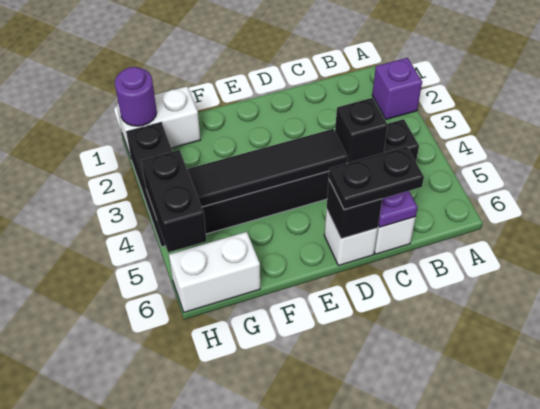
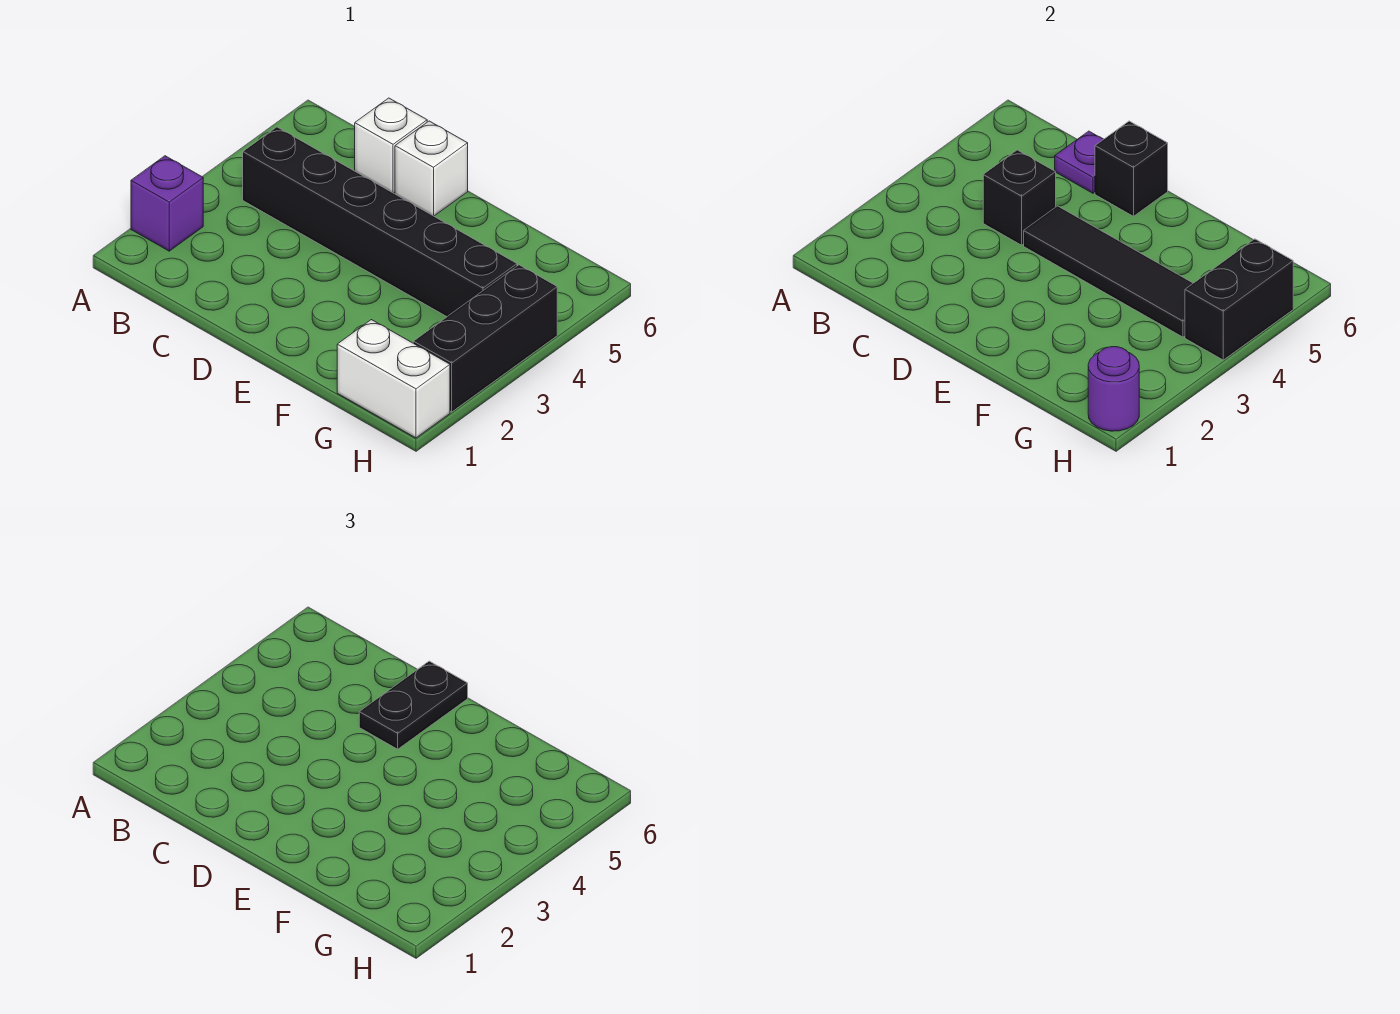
black plate C6:D6 level 3 -> black plate D5:D6 level 3
white brick G6:H6 level 1 -> none

